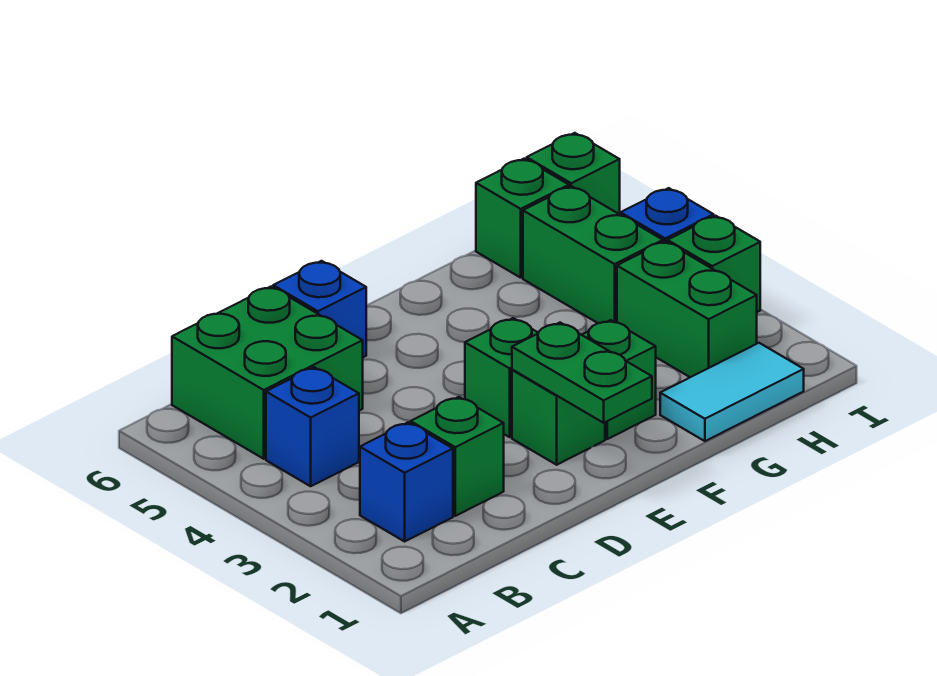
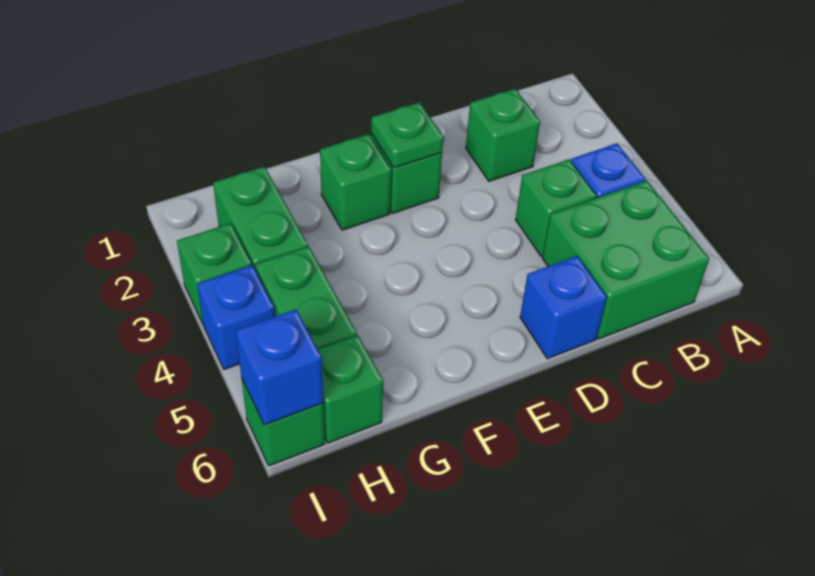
blue brick B2 level 1 -> blue brick I6 level 2
green plate E1:E2 level 2 -> green plate E2 level 2
green brick E3 level 1 -> green brick C4 level 1
cyan tile G1:H1 level 1 -> none

